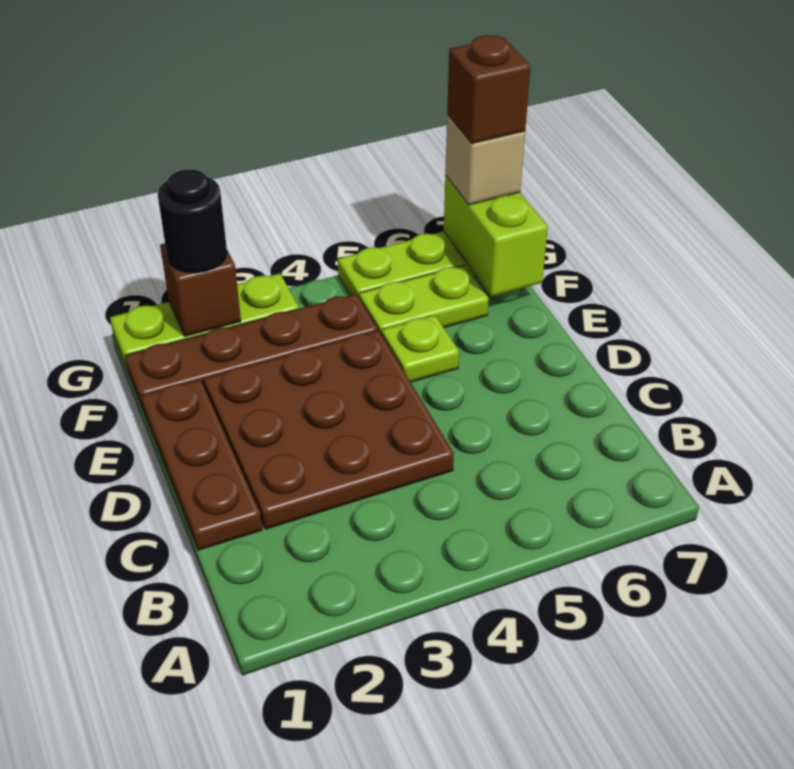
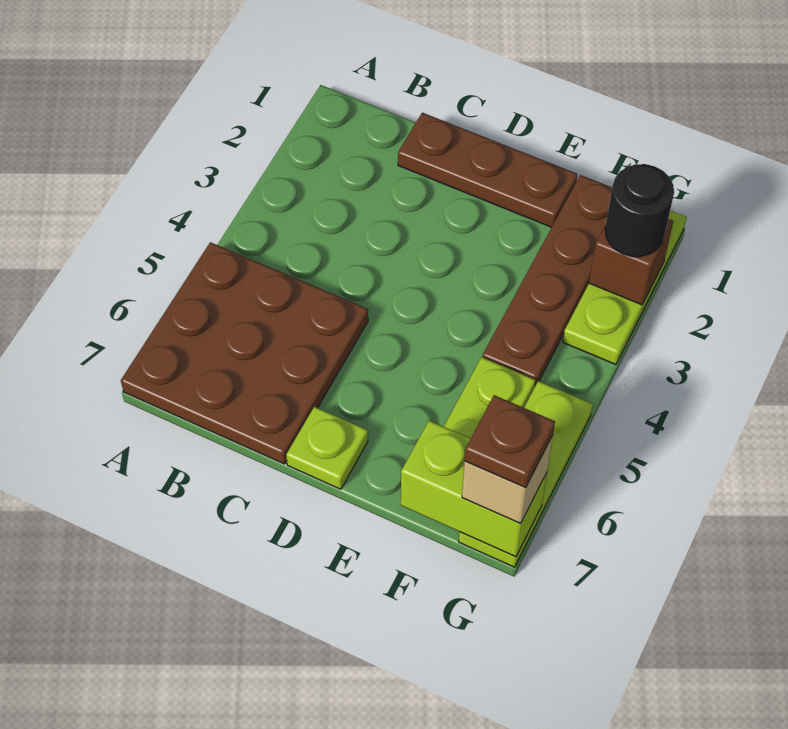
brown plate C2:E4 level 1 -> brown plate A5:C7 level 1
lime plate E5 level 1 -> lime plate D7 level 1
brown brick G7 level 4 -> brown plate G7 level 4

